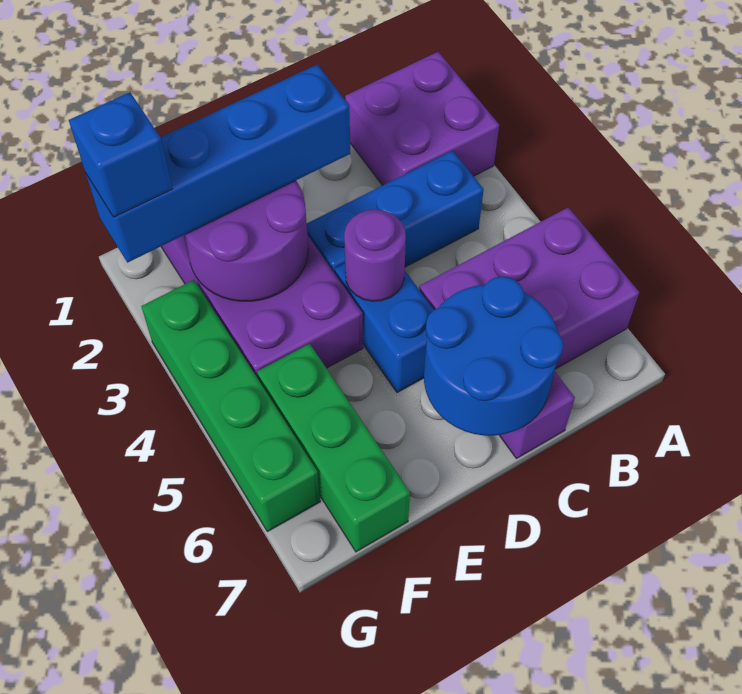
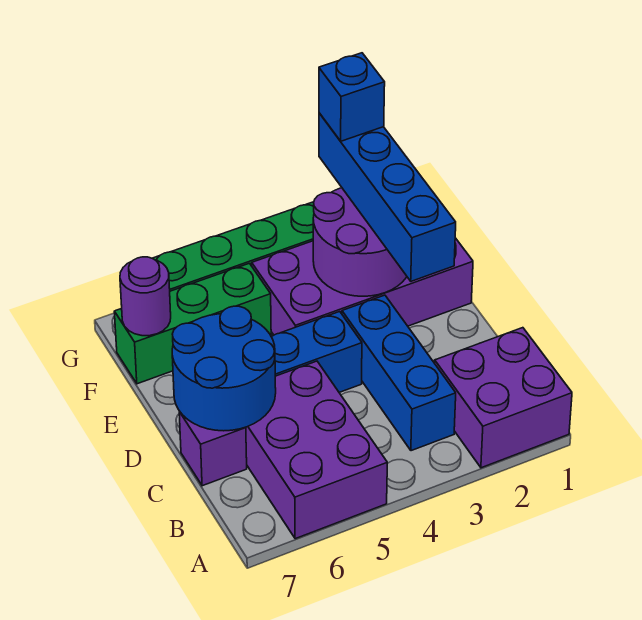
purple round brick D4 level 2 -> purple round brick F7 level 2

